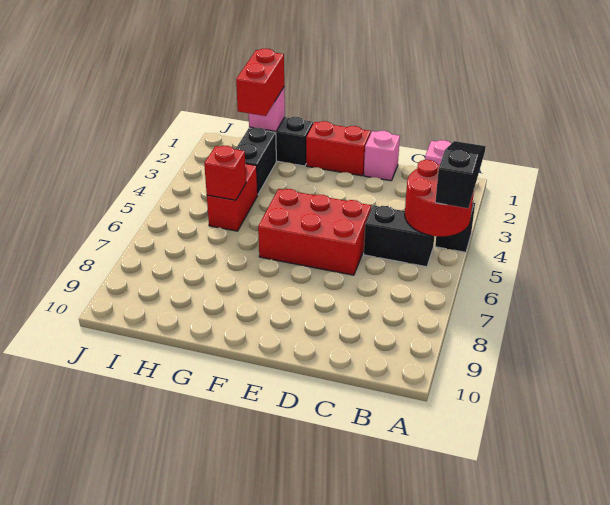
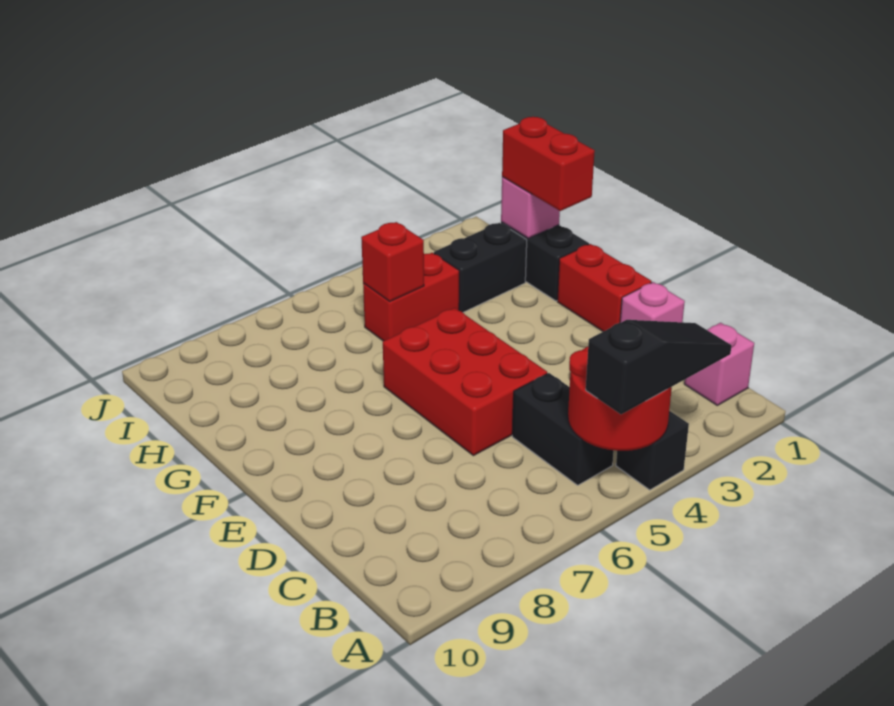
red brick H1:H2 level 3 -> red brick G1:H1 level 3

